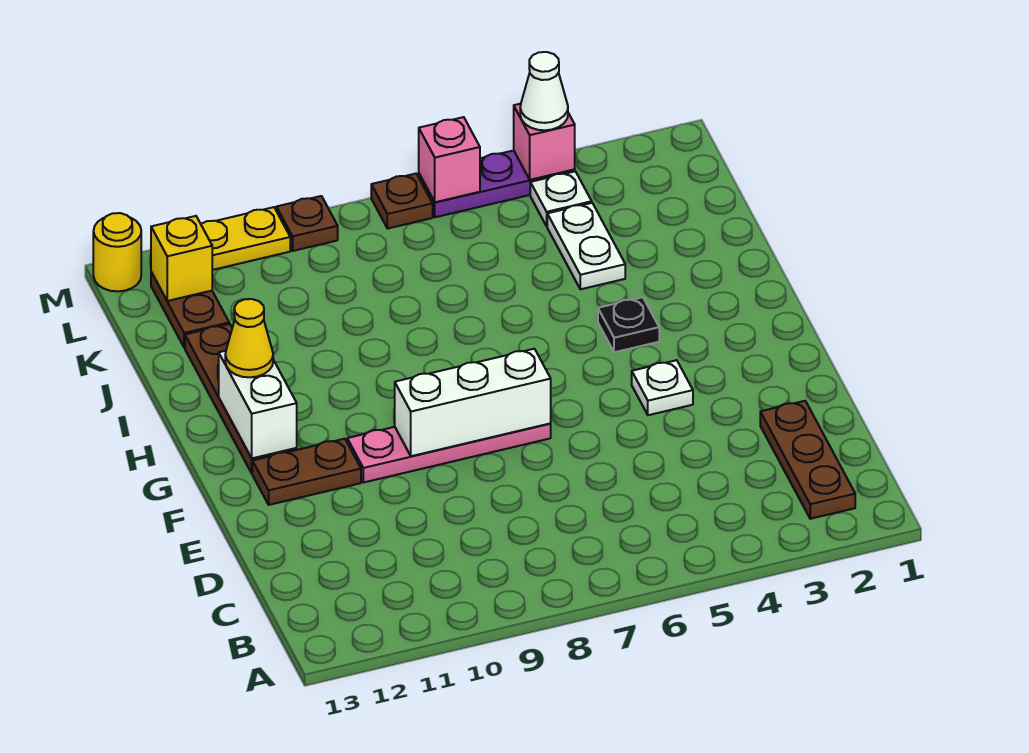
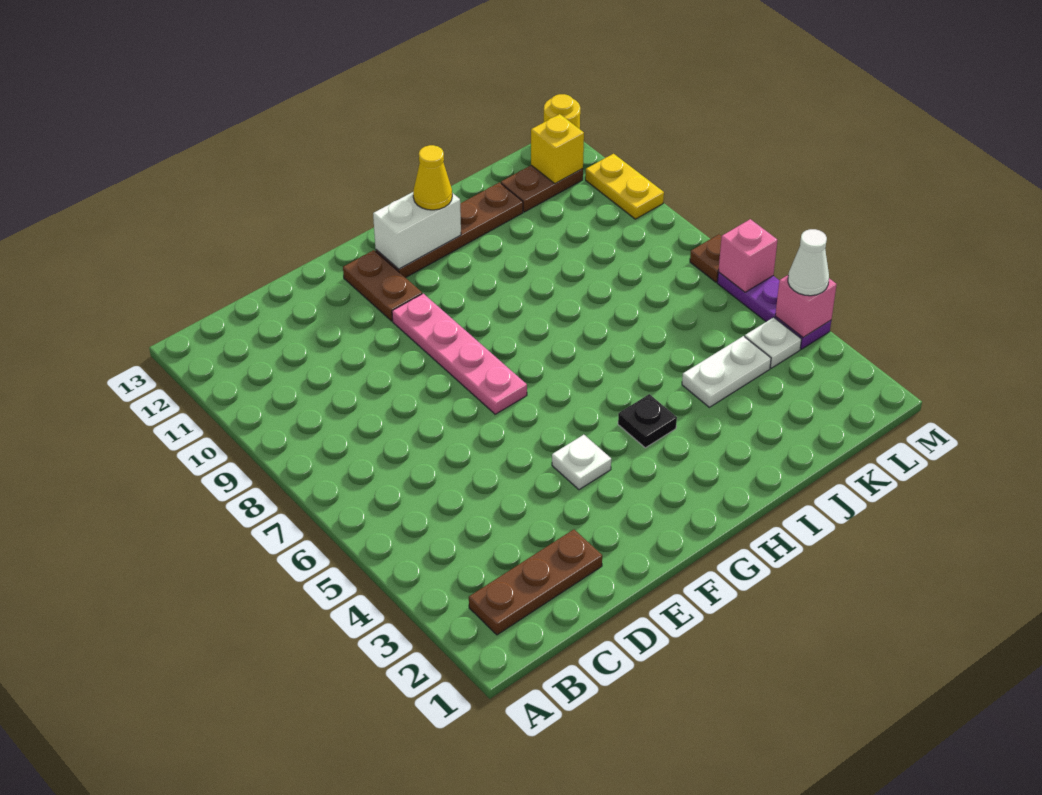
white brick F7:F9 level 2 -> none
brown plate M9 level 1 -> none

